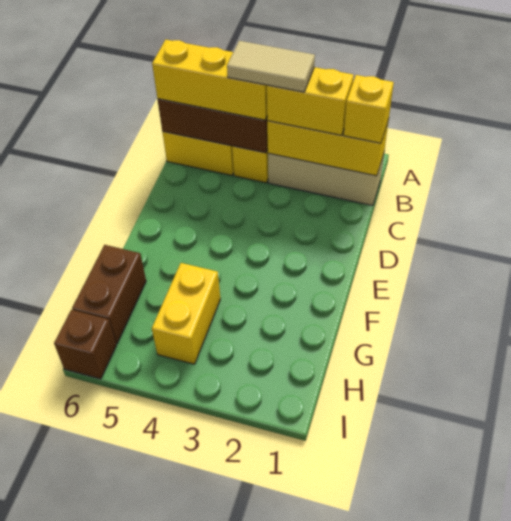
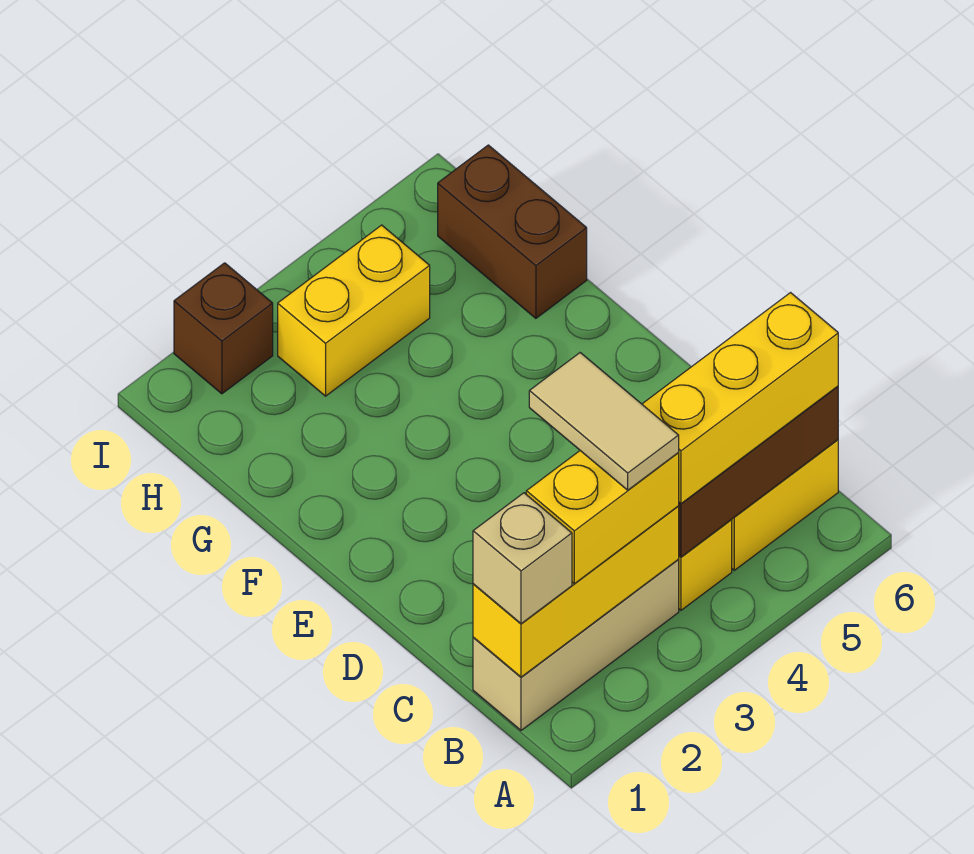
yellow brick B1 level 3 -> tan brick B1 level 3
tan tile B3:B4 level 4 -> tan tile B3:C3 level 4
yellow brick G4:H4 level 1 -> yellow brick H3:H4 level 1
brown brick I6 level 1 -> brown brick I2 level 1

